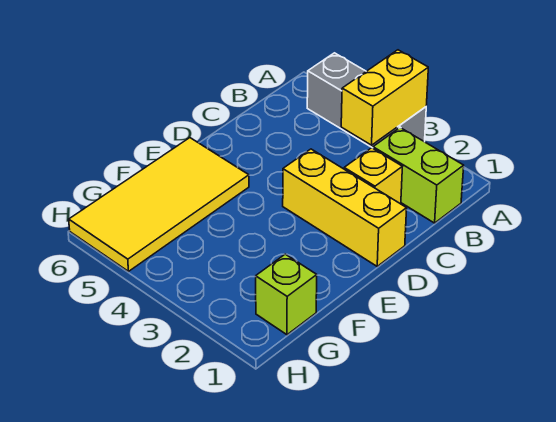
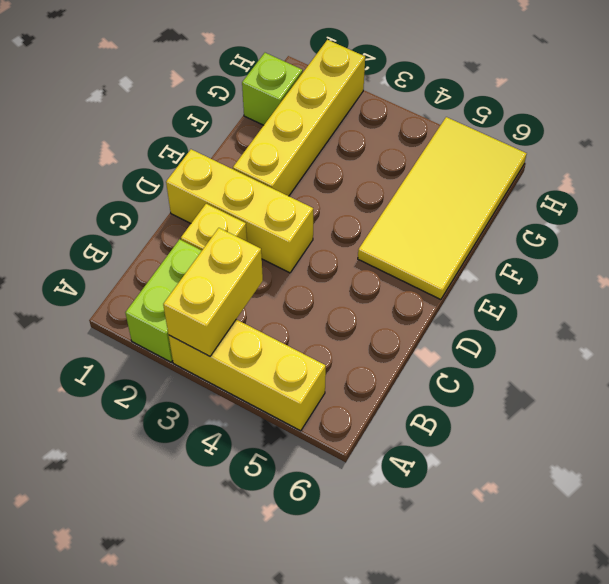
grey brick A3:A5 level 1 -> yellow brick A3:A5 level 1
lime brick B1:B2 level 1 -> lime brick A2:B2 level 1
none -> yellow brick E2:H2 level 1

